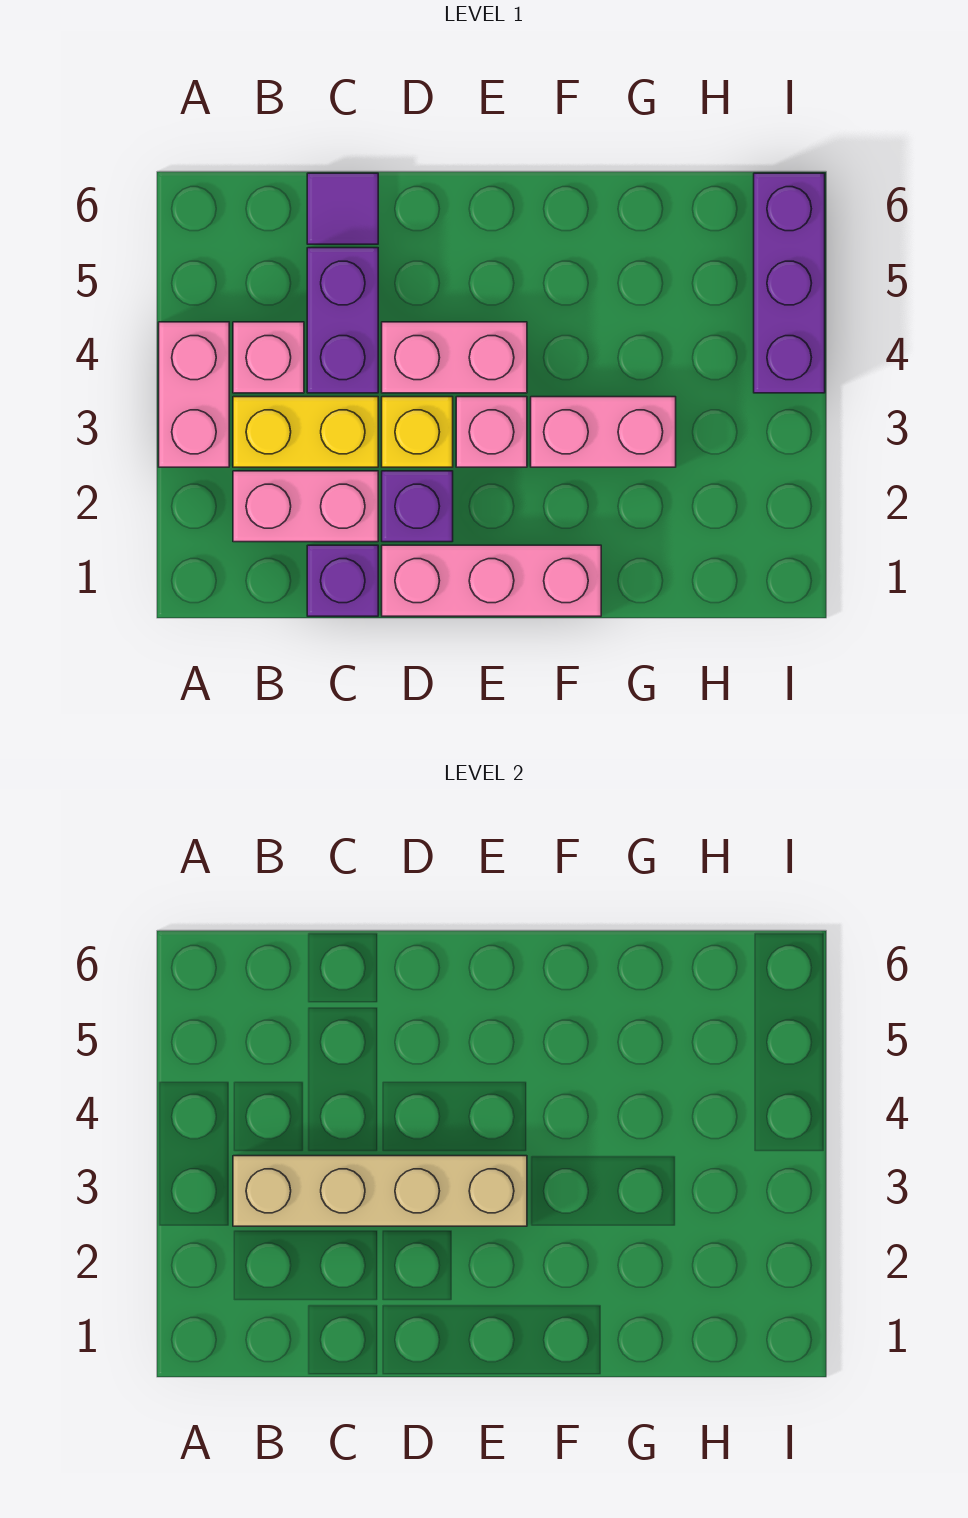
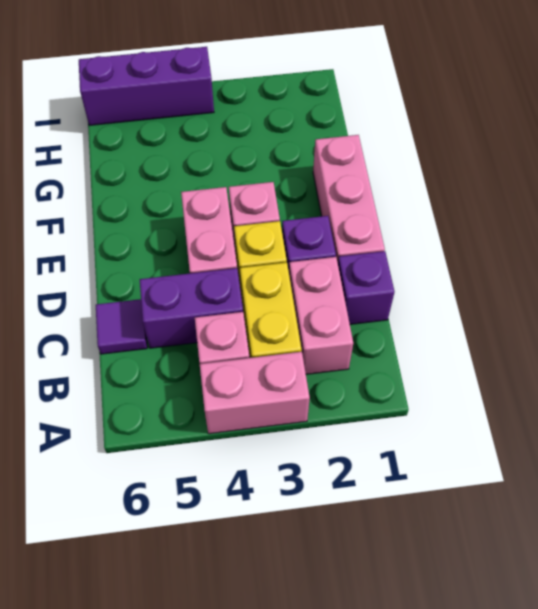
tan brick B3:E3 level 2 -> none
pink brick F3:G3 level 1 -> none

